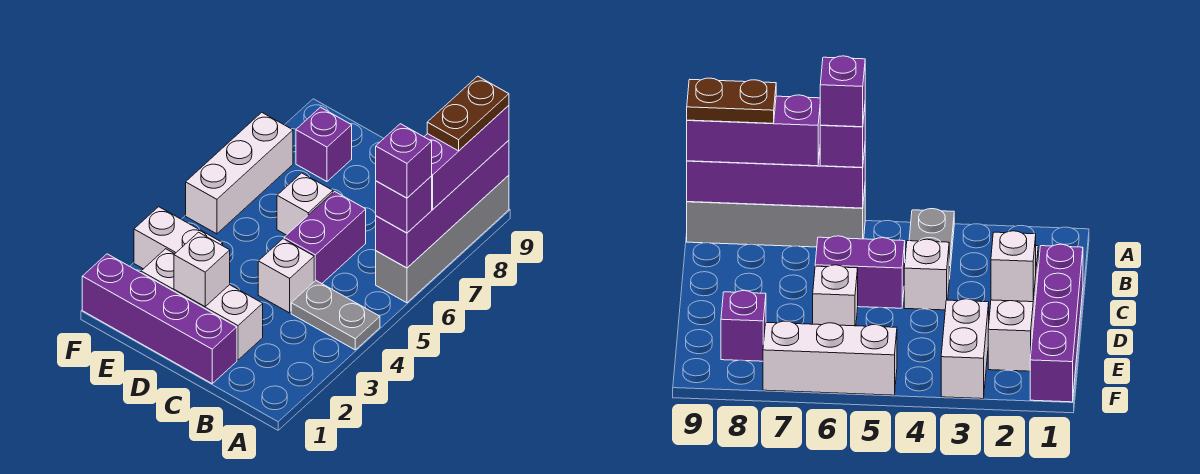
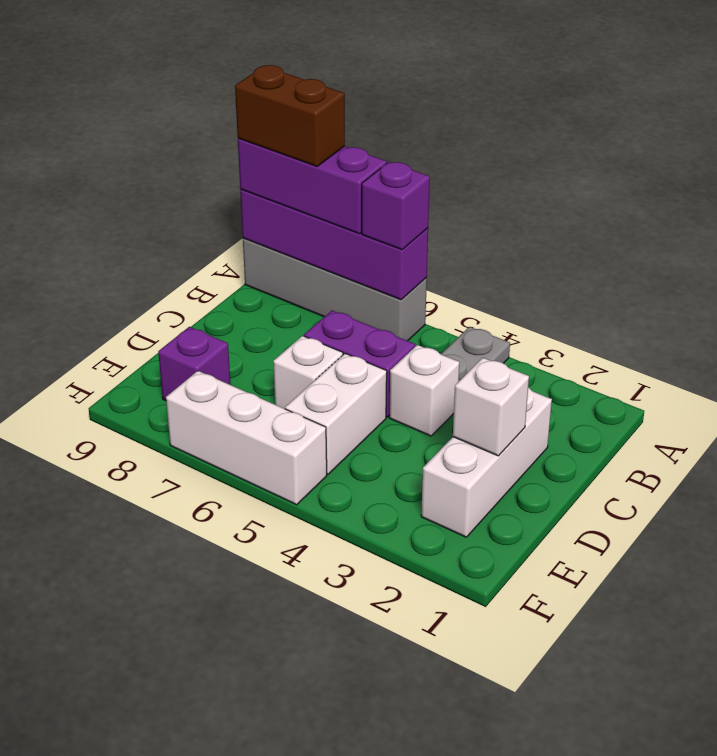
purple brick A6 level 4 -> none
brown plate A8:A9 level 4 -> brown brick A8:A9 level 4
purple brick C1:F1 level 1 -> none
white brick E3:F3 level 1 -> white brick D5:E5 level 1

